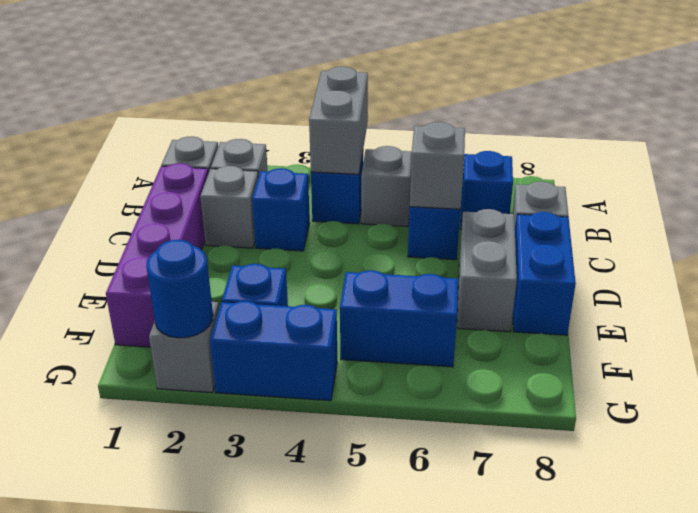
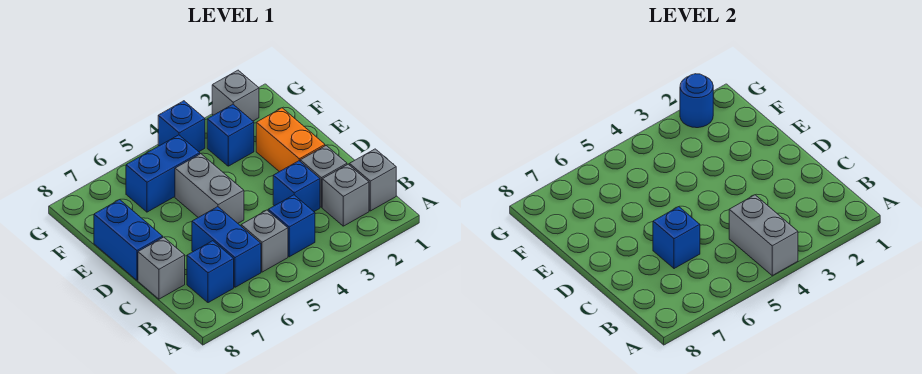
purple brick C1:F1 level 1 -> none
grey brick C6 level 2 -> blue brick C6 level 2
none -> orange brick D2:E2 level 1
grey brick D7:E7 level 1 -> grey brick D5:E5 level 1
blue brick G3:G4 level 1 -> blue brick G4 level 1

